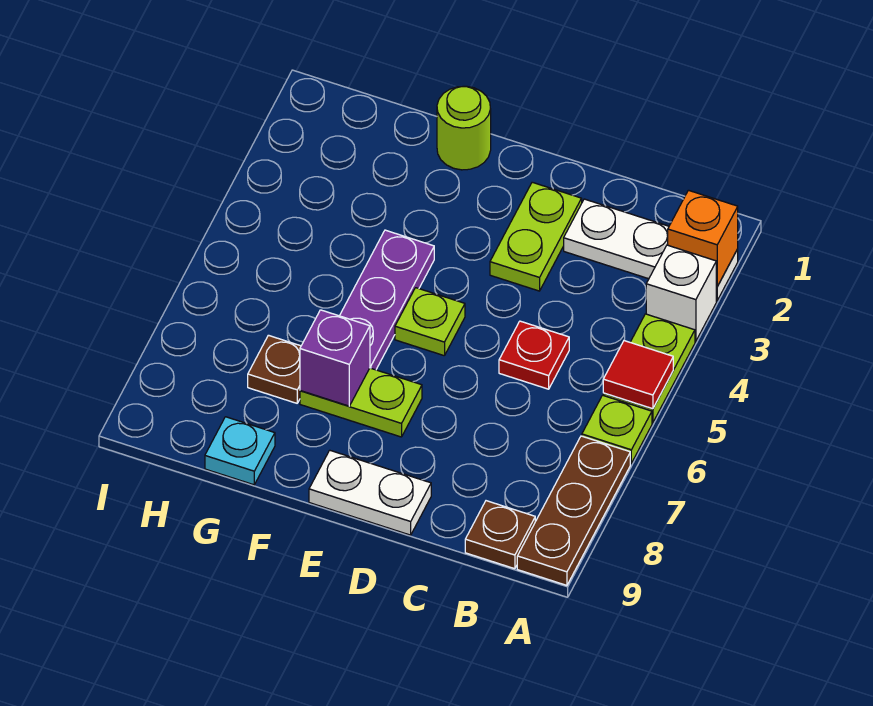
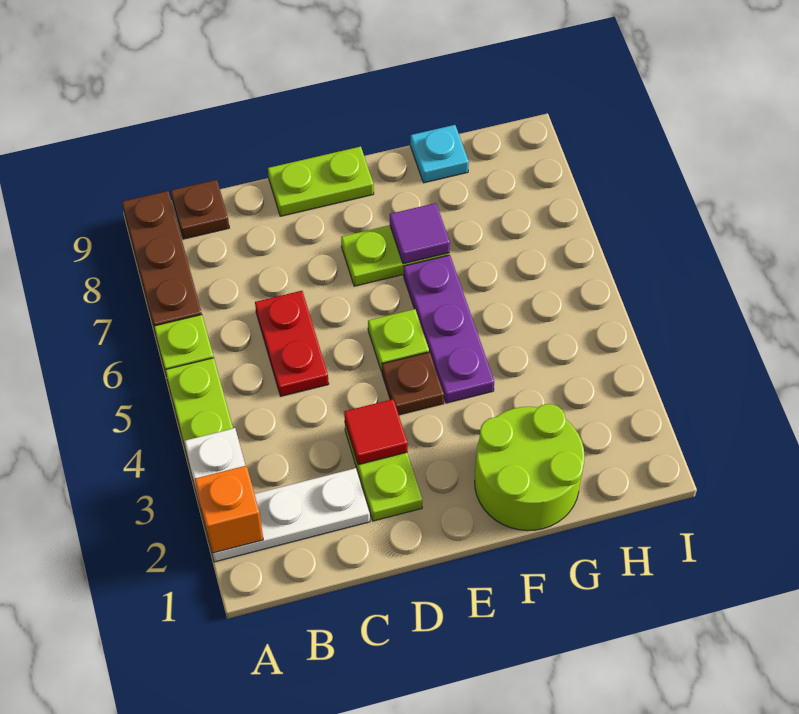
red tile A5 level 2 -> red tile D3 level 2
red plate C5 level 1 -> red plate C5:C6 level 1
white plate D9:E9 level 1 -> lime plate D9:E9 level 1
lime round brick F1 level 1 -> lime round brick F1:G2 level 1
purple brick F7 level 2 -> purple tile F7 level 2
brown plate G7 level 1 -> brown plate E4 level 1

